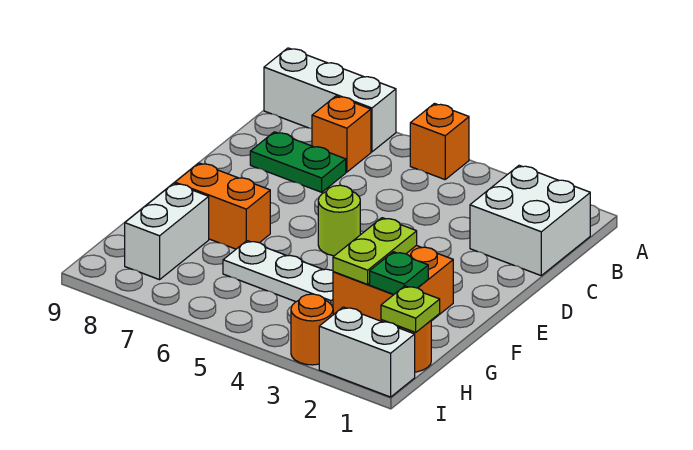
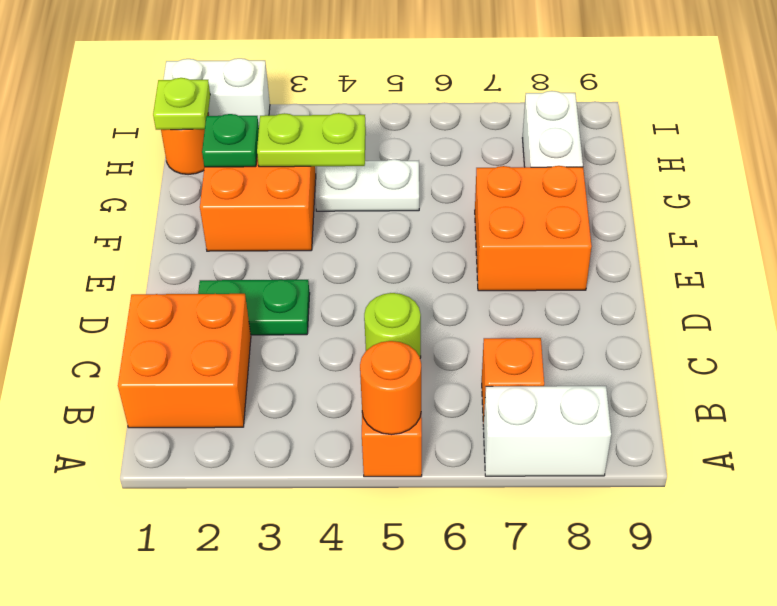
white brick A7:A9 level 1 -> white brick A7:A8 level 1
white brick B1:C2 level 1 -> orange brick B1:C2 level 1
green plate C7:C8 level 1 -> green plate D2:D3 level 1
lime round brick E5 level 1 -> lime round brick C5 level 1
lime plate F3:G3 level 2 -> lime plate G3:G4 level 2
orange brick F7:F8 level 1 -> orange brick E7:F8 level 1
white plate G4:G6 level 1 -> white plate G4:G5 level 1
orange round brick I3 level 1 -> orange round brick A5 level 2

